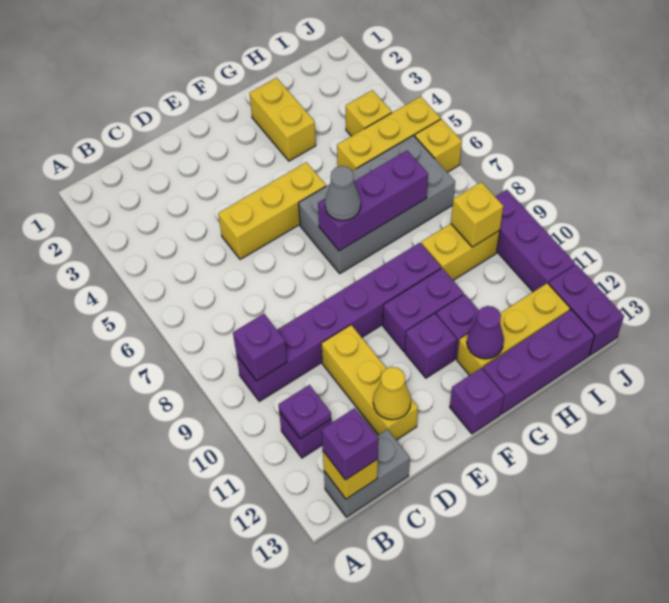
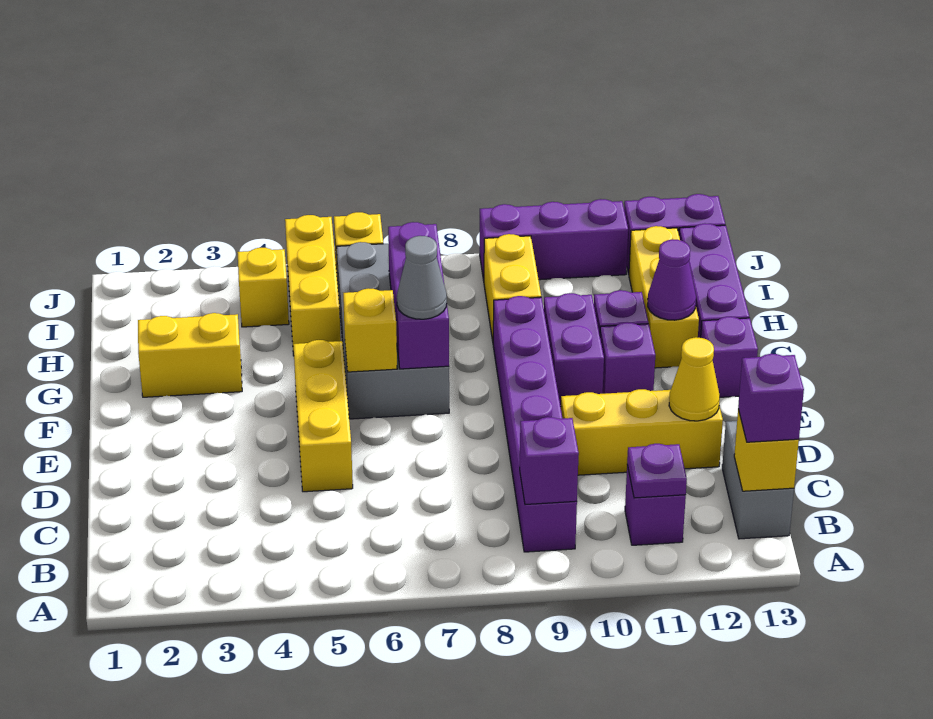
yellow brick I9 level 2 -> yellow brick F6 level 2

